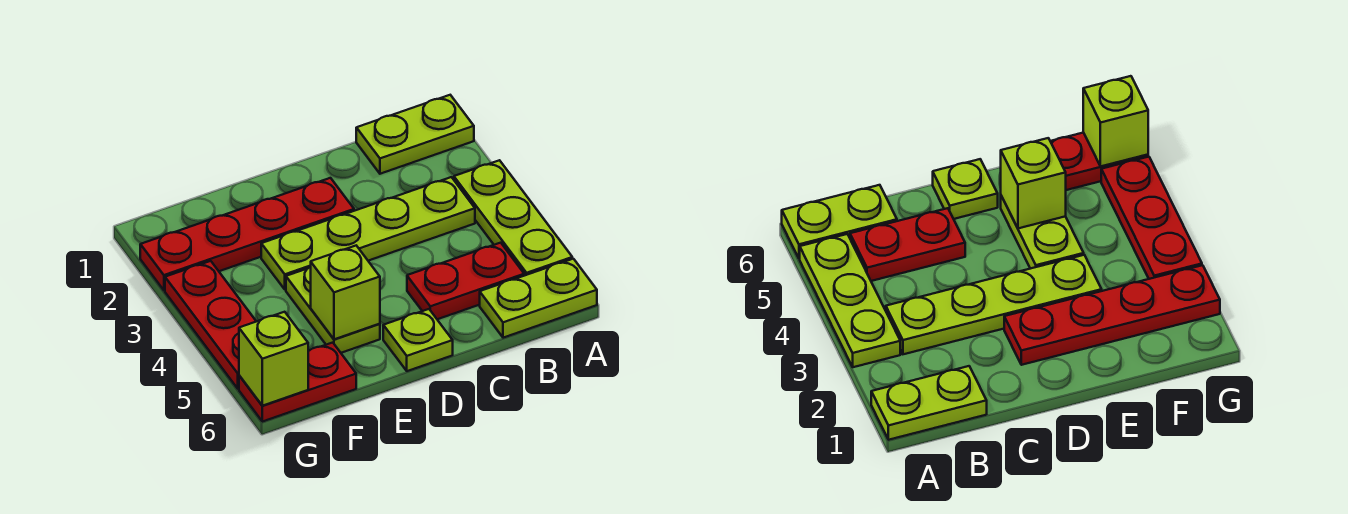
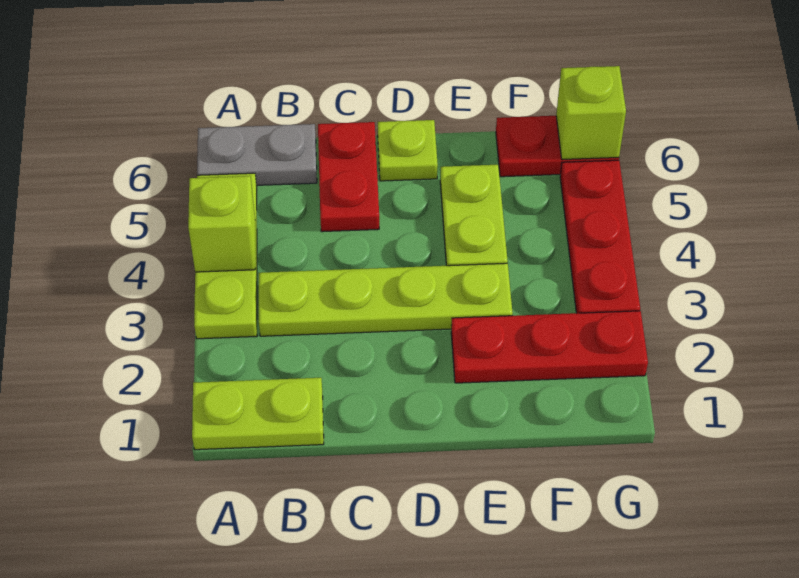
lime plate A6:B6 level 1 -> grey plate A6:B6 level 1
red plate B5:C5 level 1 -> red plate C5:C6 level 1
red plate D2:G2 level 1 -> red plate E2:G2 level 1
lime brick E5 level 2 -> lime brick A4 level 2

